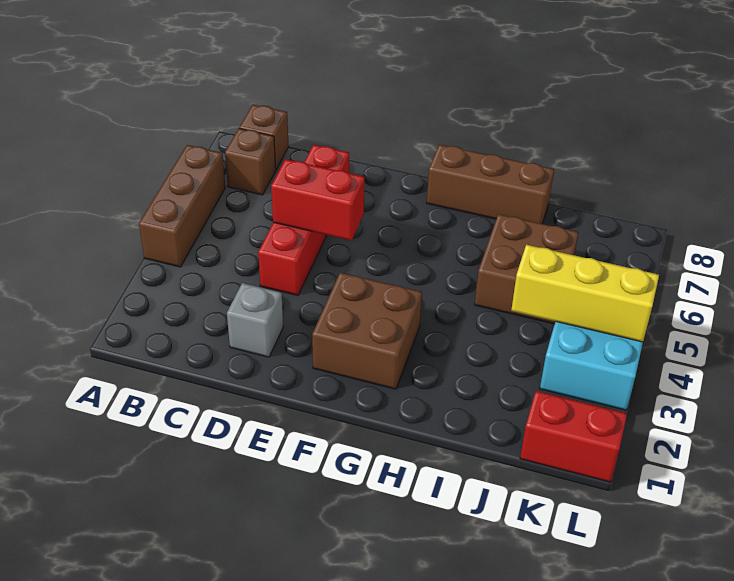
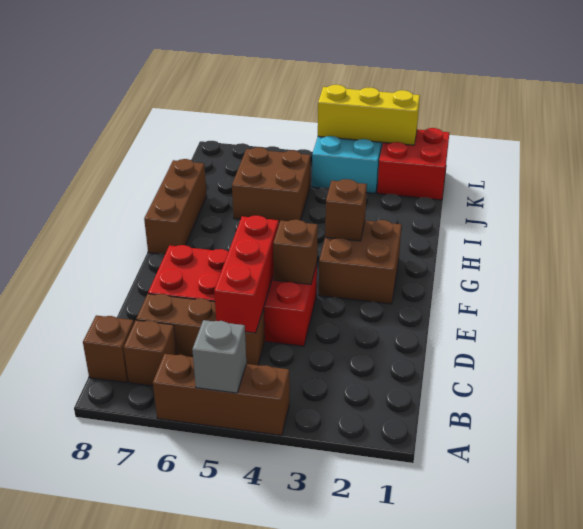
none -> brown brick C5:C7 level 1
grey brick D2 level 1 -> grey brick A5 level 2
red brick D4:D7 level 1 -> red brick D4:E7 level 1
red brick D5:E5 level 2 -> red brick C5:E5 level 2
none -> brown brick E4 level 2
none -> brown brick G3 level 2
yellow brick J4:L4 level 2 -> yellow brick L2:L4 level 2
red brick K1:L1 level 1 -> red brick K1:L2 level 1

